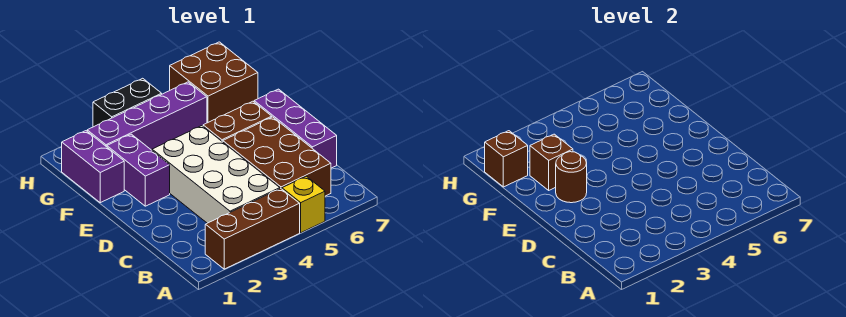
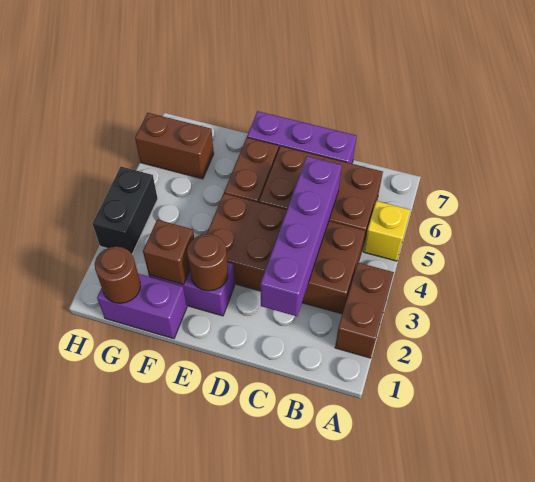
brown brick A2:A4 level 1 -> brown brick A2:A3 level 1
white brick B3:E4 level 1 -> brown brick B3:E4 level 1
brown brick G1 level 2 -> brown round brick G1 level 2
purple brick G2:G5 level 1 -> purple brick C2:C5 level 2
brown brick G6:H7 level 1 -> brown brick G6:H6 level 1

